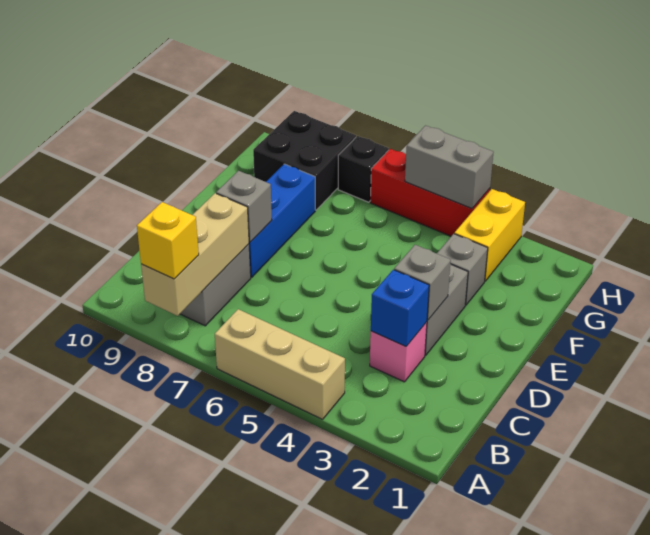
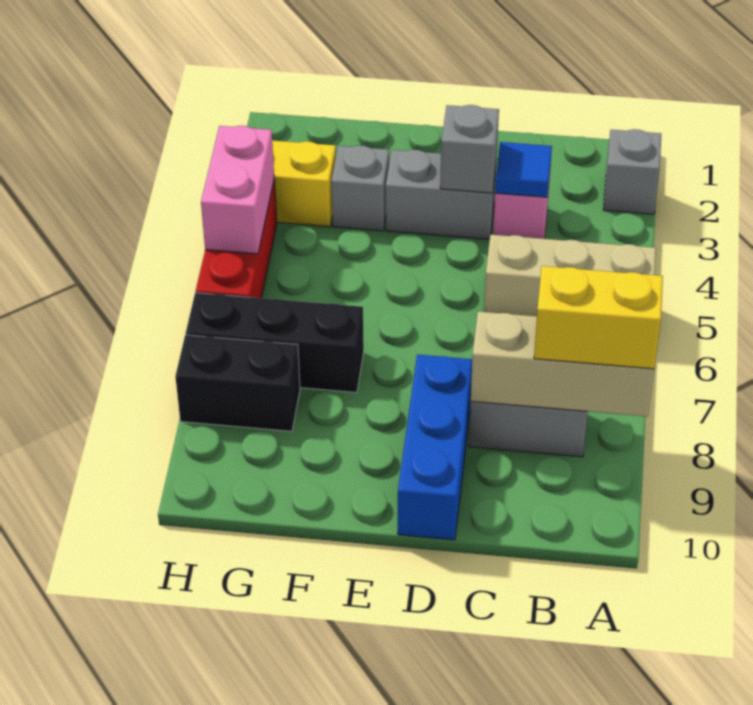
tan brick A4:A6 level 1 -> tan brick A5:C5 level 1
yellow brick A8 level 3 -> yellow brick A8:B8 level 3
blue brick C3 level 2 -> blue tile C3 level 2
blue brick D8:F8 level 1 -> blue brick D8:D10 level 1
grey brick D8 level 2 -> grey brick A2 level 1
black brick G8:H9 level 1 -> black brick G8:H8 level 1
grey brick H4:H5 level 2 -> pink brick H4:H5 level 2
black brick H7 level 1 -> black brick F7:H7 level 1

